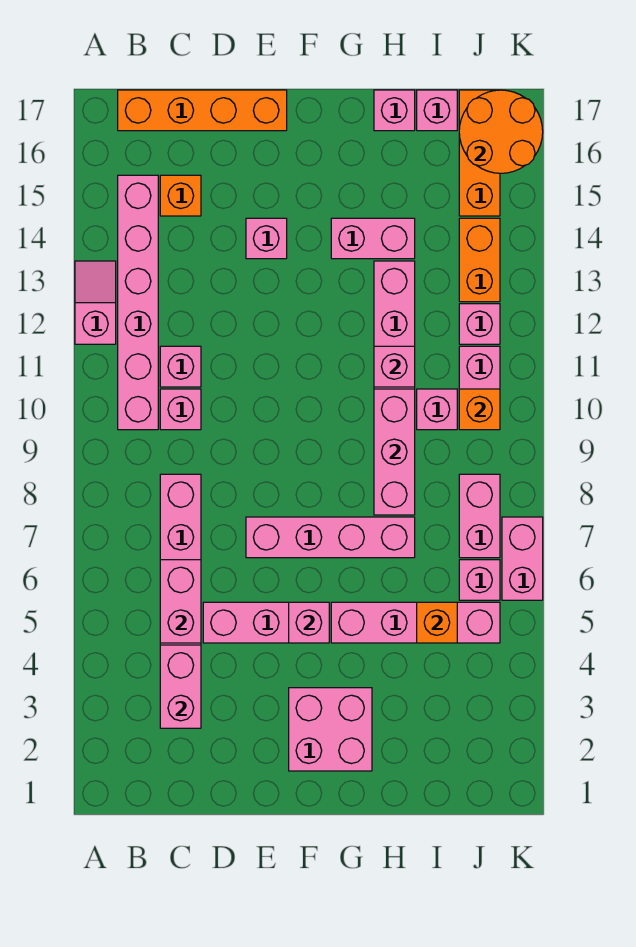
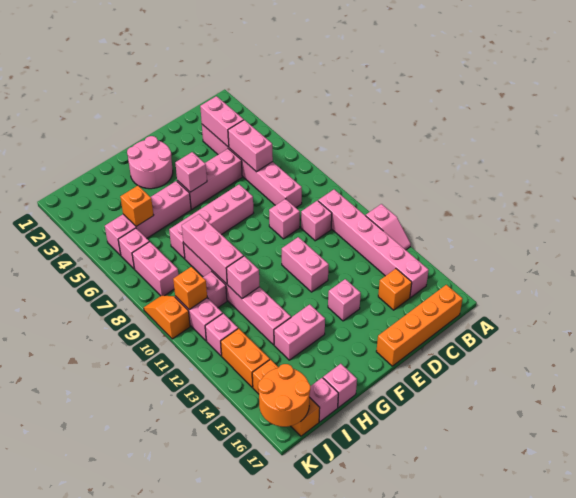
pink brick C11 level 1 -> pink brick D9 level 1
pink brick F2:G3 level 1 -> pink round brick F2:G3 level 1
pink brick K6:K7 level 1 -> pink brick E11:E12 level 1
none -> orange slope K9:K10 level 1 top 10

